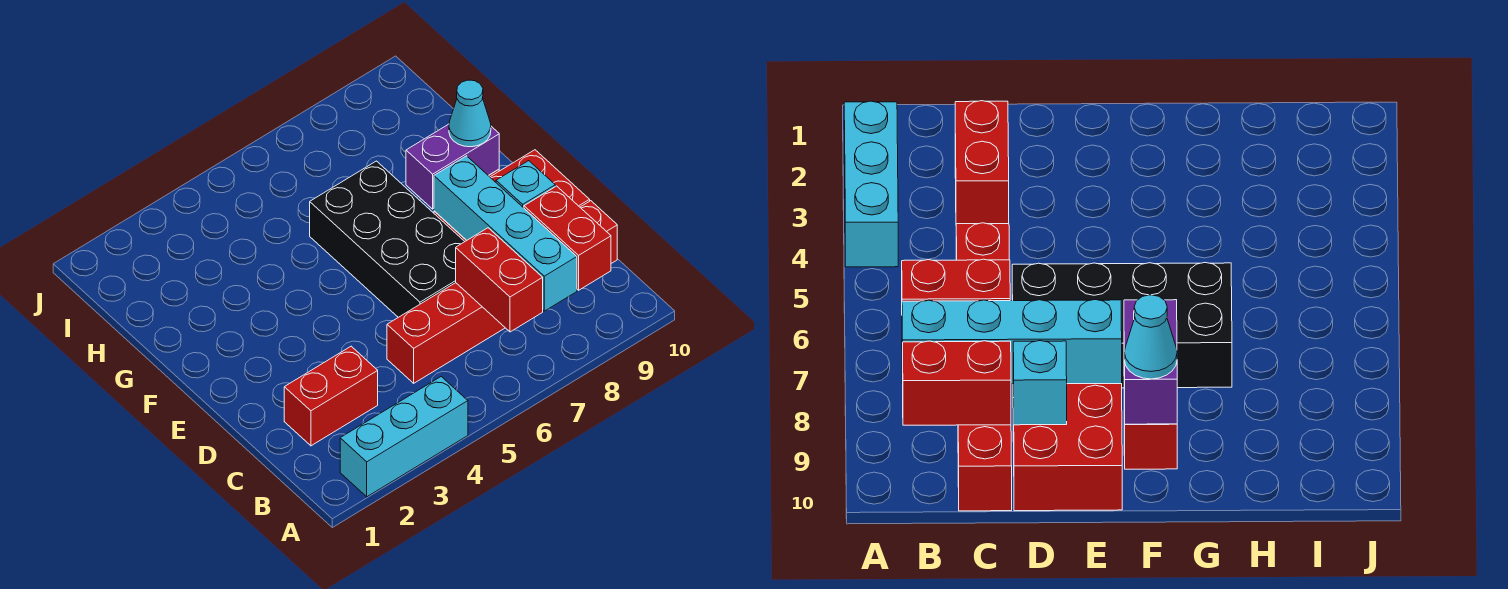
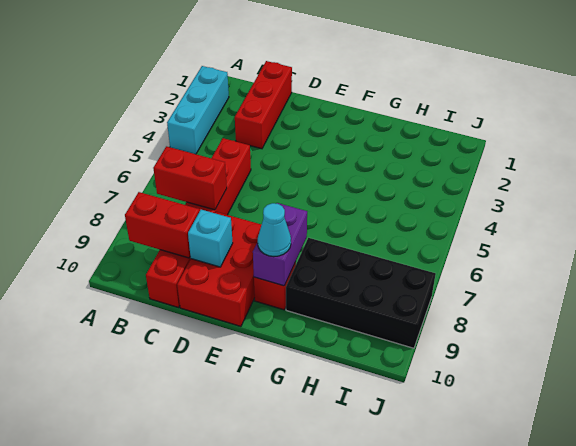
cyan brick B8:E8 level 2 -> none
red brick C2:C3 level 1 -> red brick C1:C3 level 1
black brick D6:G7 level 1 -> black brick G8:J9 level 1

